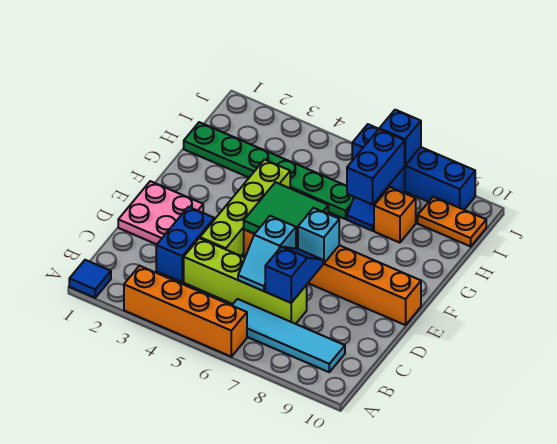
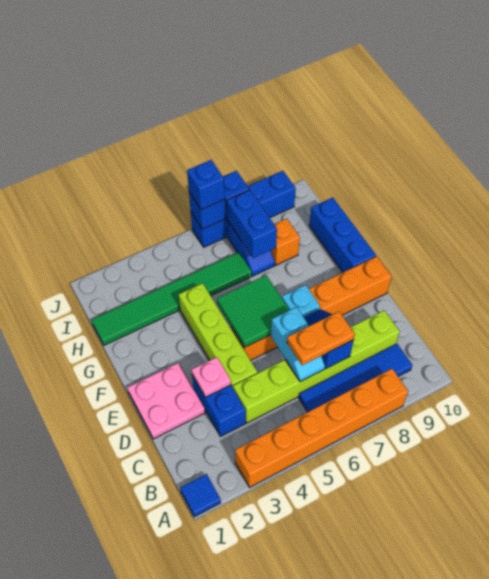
orange brick A3:A6 level 1 -> orange brick A3:A8 level 1
cyan tile B6:B9 level 1 -> blue tile B6:B9 level 1
lime brick C4:C7 level 1 -> lime brick C4:C9 level 1
none -> pink plate D3 level 2
cyan brick E7 level 2 -> cyan plate E7 level 2
none -> blue brick F10:H10 level 1
green plate H1:H6 level 1 -> green tile H1:H6 level 1
orange plate I9:I10 level 1 -> orange plate C6:C7 level 3
none -> blue brick J6 level 2
none -> blue brick J6 level 3

